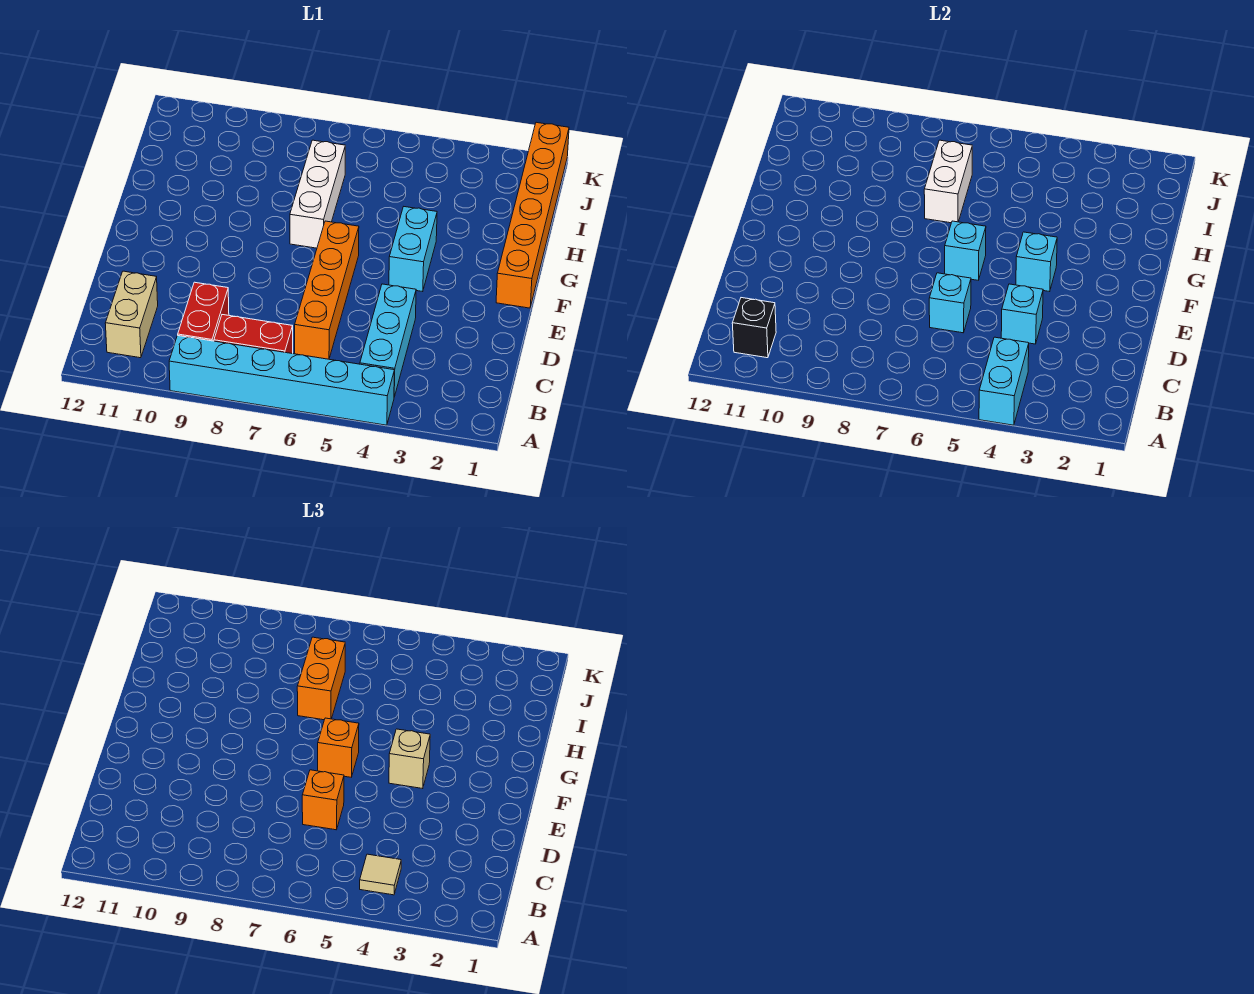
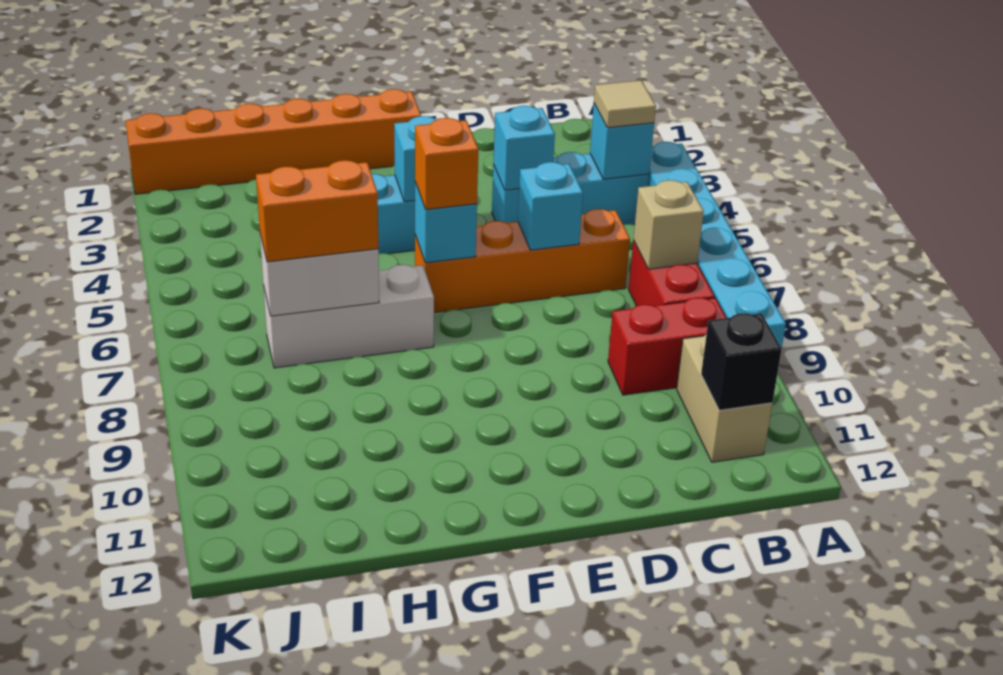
cyan brick A4:B4 level 2 -> cyan brick B4 level 2
tan brick B11:C11 level 1 -> tan brick B10:B11 level 1
orange brick D6 level 3 -> none
tan brick F4 level 3 -> tan brick B7 level 2

